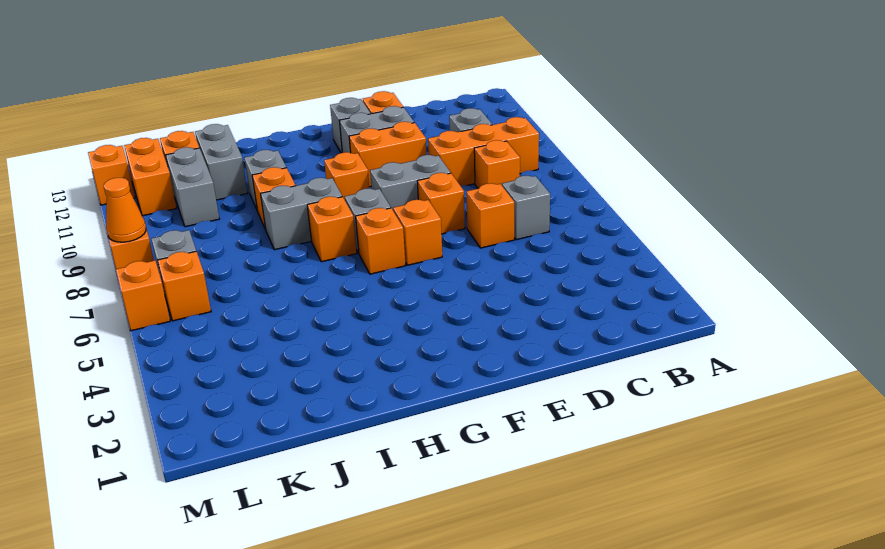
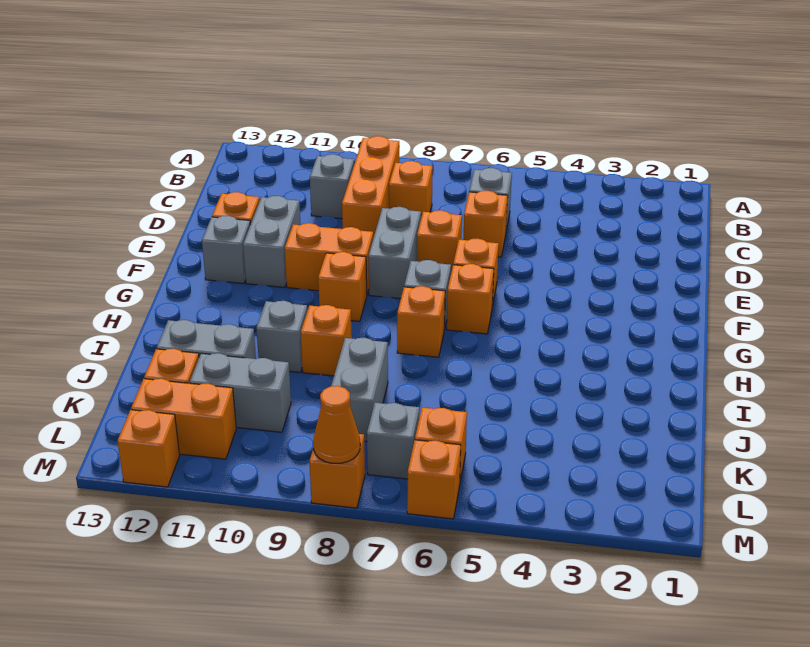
orange brick E10:F10 level 1 -> orange brick F9:F10 level 1
grey brick H8:I8 level 1 -> grey brick J8:K8 level 1

